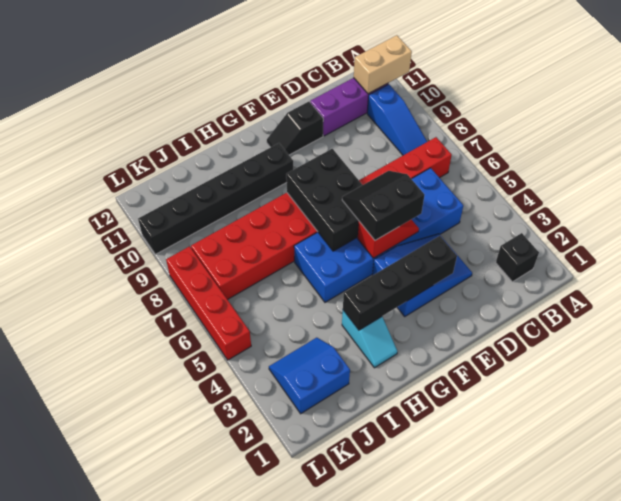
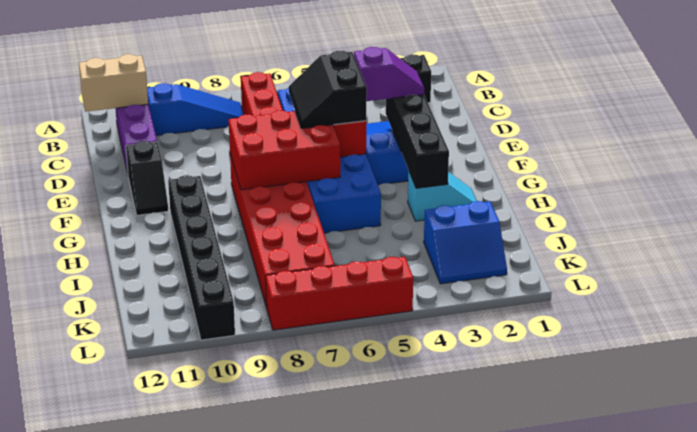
tan brick A11:B11 level 2 -> tan brick B11:B12 level 2
none -> purple slope E3:E4 level 3 top 4
black brick F6:G8 level 2 -> red brick F6:G8 level 2
blue slope J2:K3 level 1 top 2 -> blue slope J2:K3 level 1 top J

